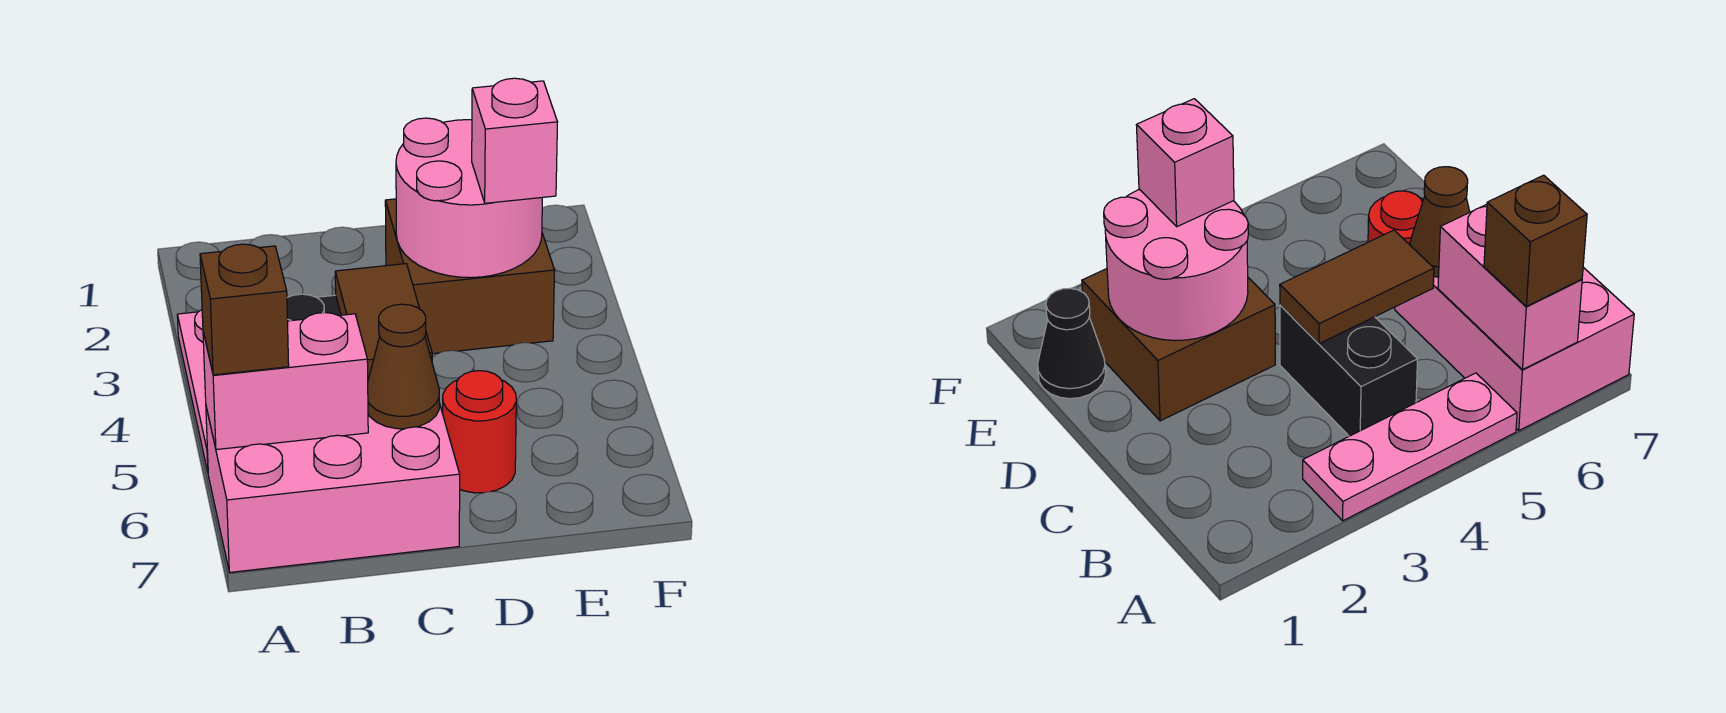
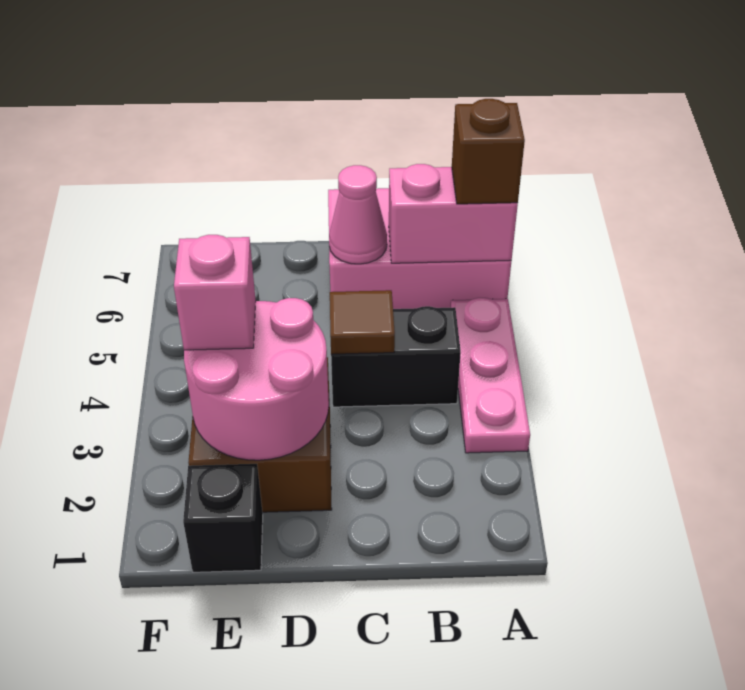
brown tile C4:C5 level 2 -> brown tile C4 level 2
brown cone C6 level 2 -> pink cone C6 level 2
red round brick D6 level 1 -> none
black cone E1 level 1 -> black brick E1 level 1

